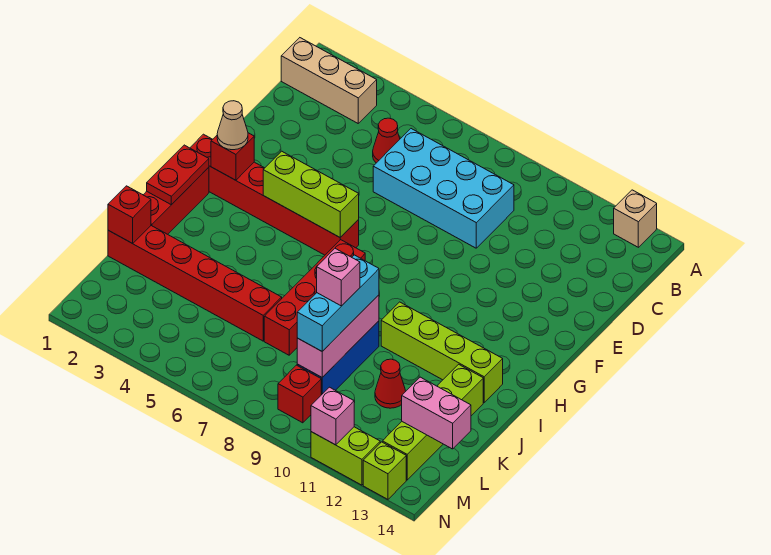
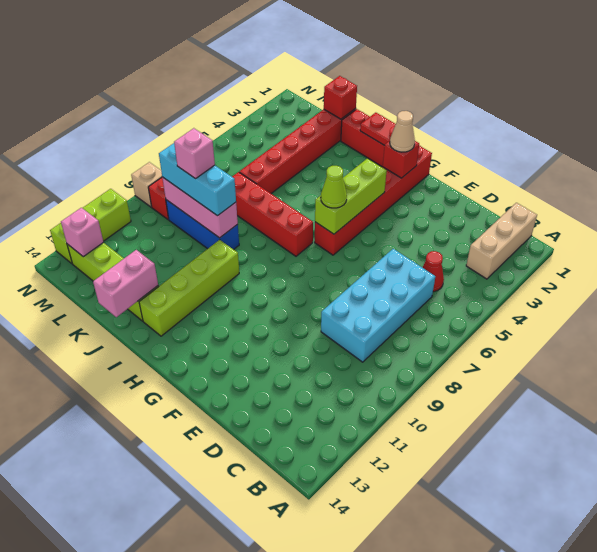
tan brick A13 level 1 -> tan brick N9 level 1
none -> lime cone G6 level 3
red cone K11 level 1 -> none
pink brick L13:L14 level 2 -> pink brick J13:J14 level 2
pink brick N11 level 2 -> pink brick M13 level 2

